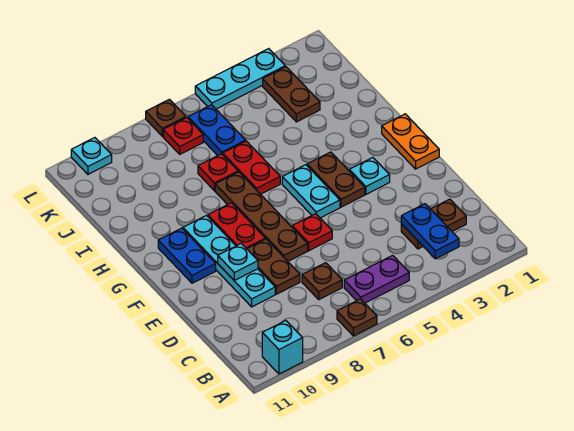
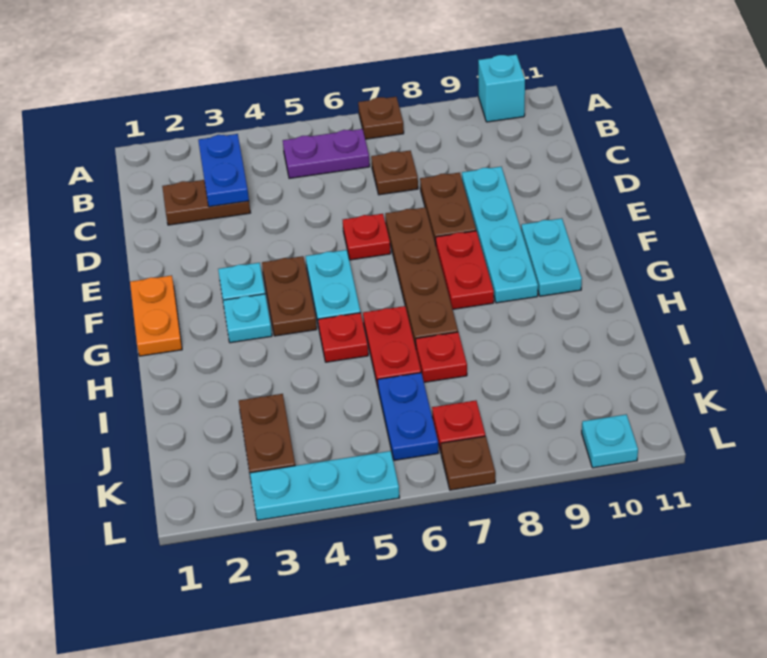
cyan plate E9 level 2 -> cyan plate G3 level 1
blue plate F10:G10 level 1 -> cyan plate F10:G10 level 1
none -> red plate H5 level 1

